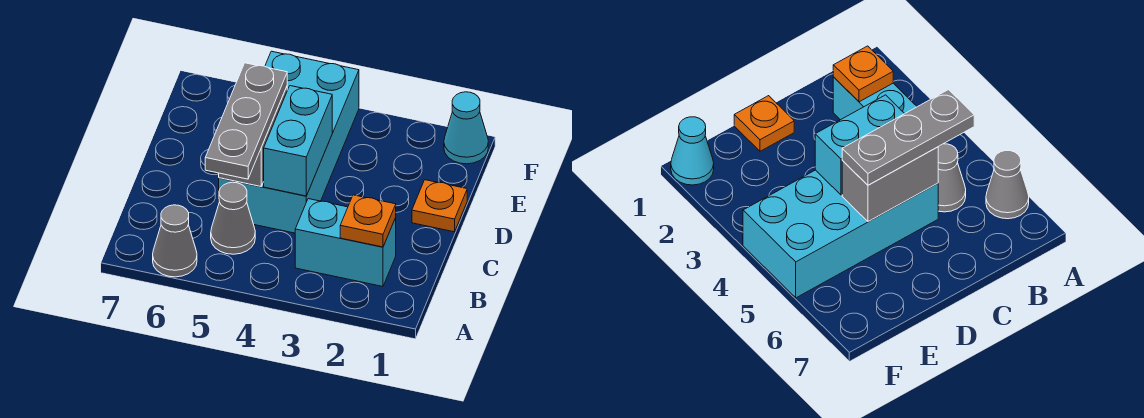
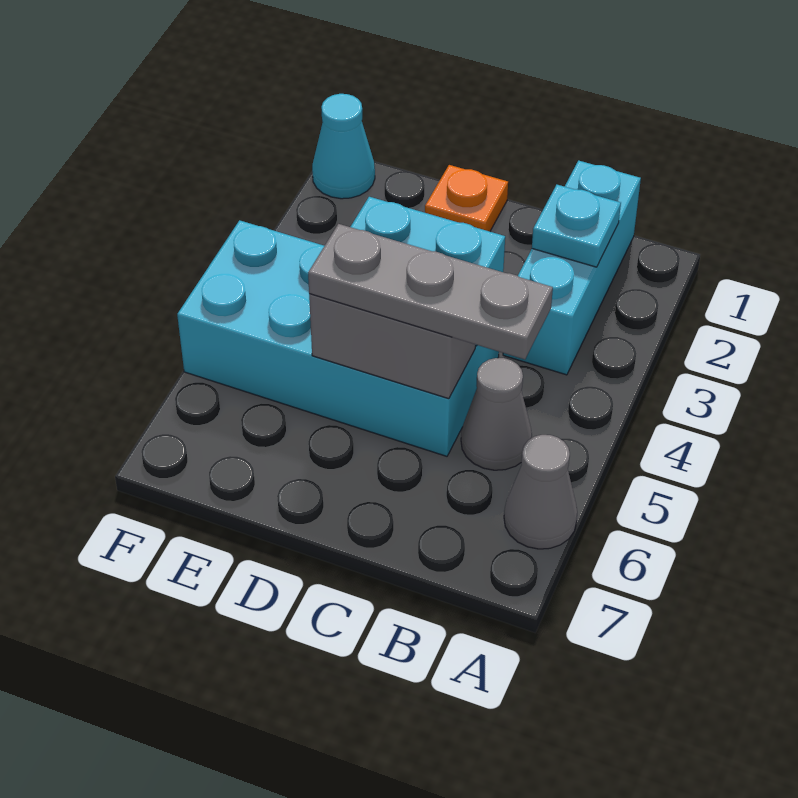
cyan brick B2:B3 level 1 -> cyan brick B1:B3 level 1
orange plate B2 level 2 -> cyan plate B2 level 2

